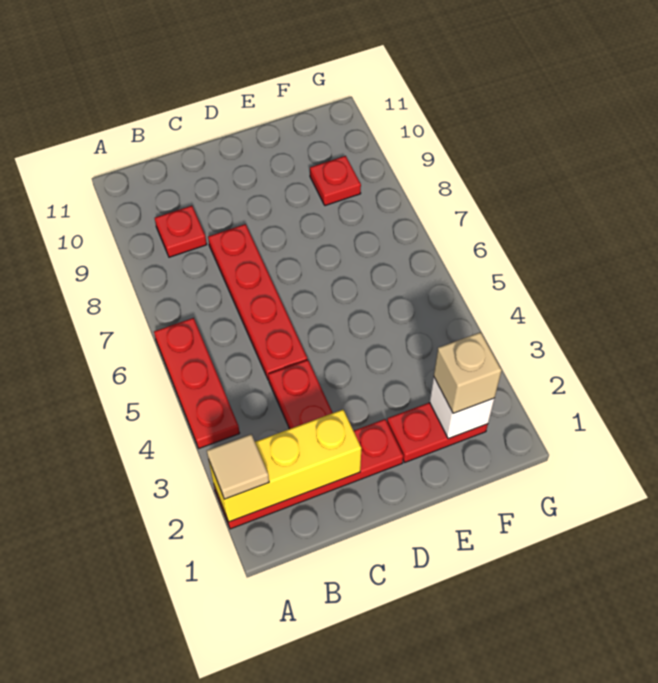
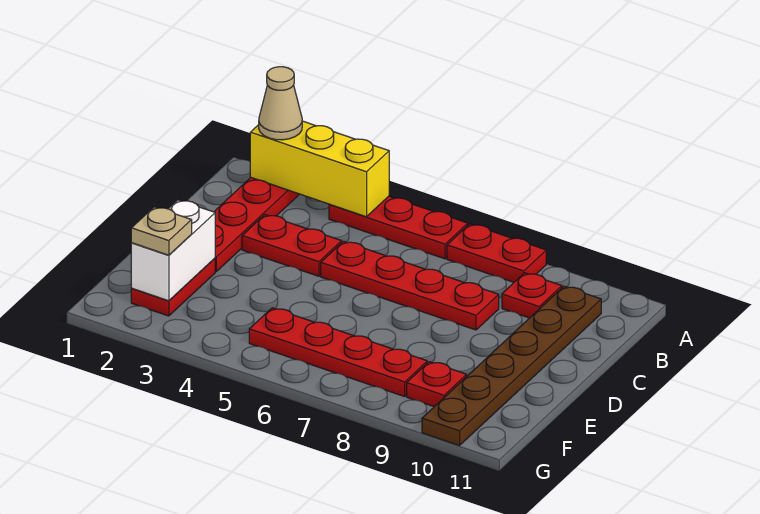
yellow brick A2:C2 level 2 -> yellow brick A2:A4 level 2
tan tile A2 level 3 -> tan cone A2 level 3
none -> red plate A7:A8 level 1
none -> brown plate B10:G10 level 1
white brick F2 level 2 -> white brick E2:F2 level 2
tan brick F2 level 3 -> tan plate F2 level 3
none -> red plate F5:F8 level 1

